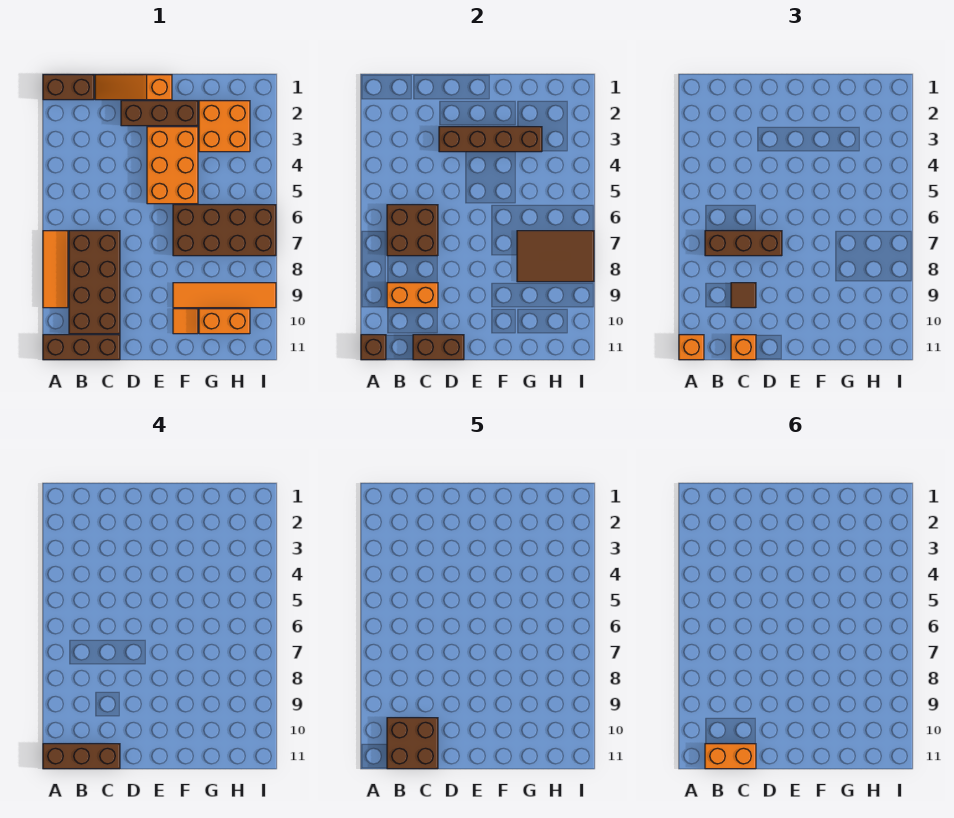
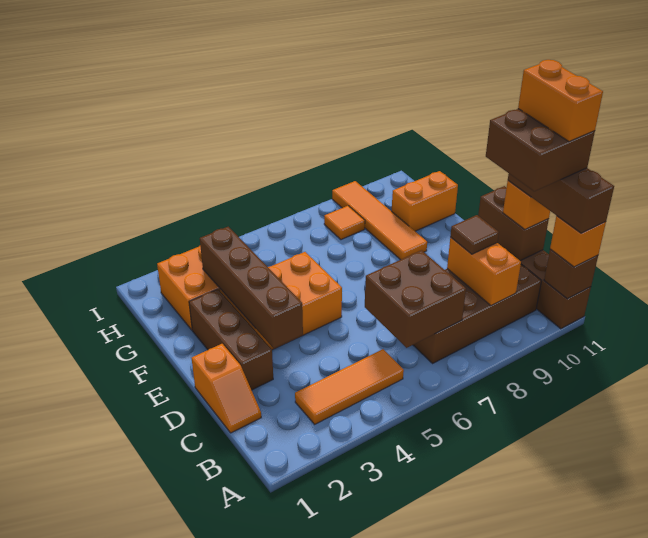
brown brick A1:B1 level 1 -> none
orange tile A7:A9 level 1 -> orange tile B3:B5 level 1
brown brick B7:D7 level 3 -> none
orange slope C1:E1 level 1 top E -> orange slope C1:D1 level 1 top D
brown brick F6:I7 level 1 -> none
orange tile F10 level 1 -> orange tile H8 level 1
brown tile G7:I8 level 2 -> none
orange brick G10:H10 level 1 -> orange brick G10:G11 level 1

